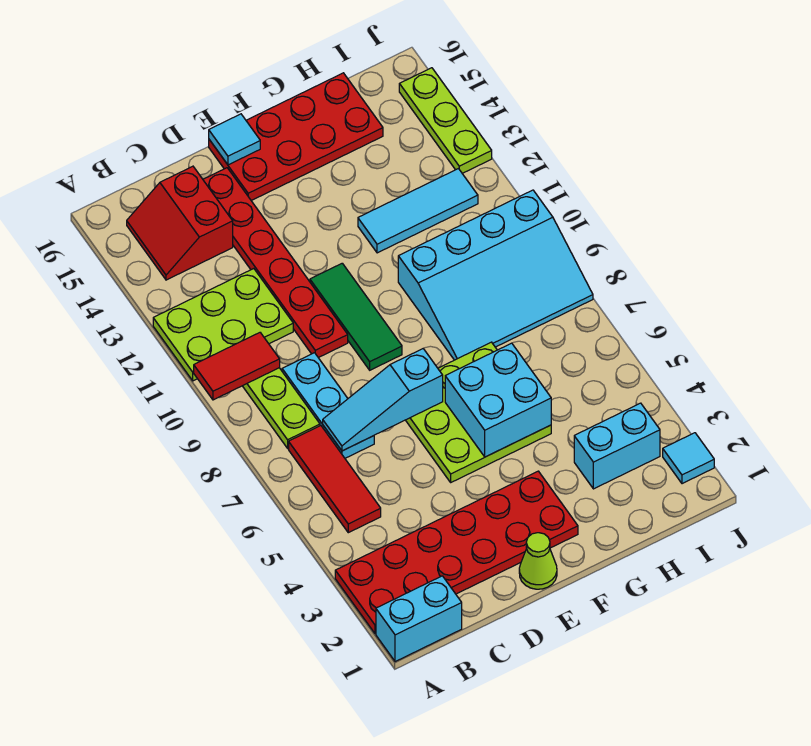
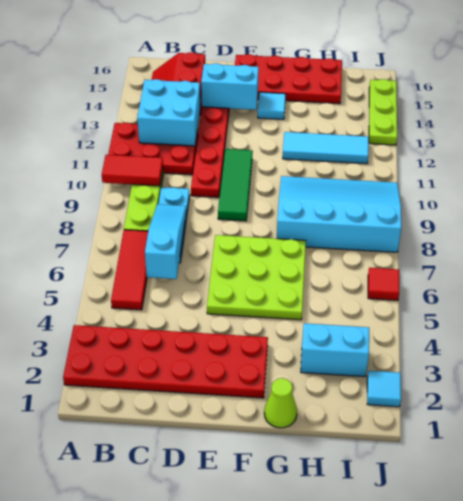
cyan brick A1:B1 level 1 -> cyan brick D14:E14 level 2
lime plate A11:C12 level 1 -> red plate A11:C12 level 1
cyan slope C7:E7 level 2 top E -> cyan slope C6:C8 level 2 top 6
lime cone E1 level 1 -> lime cone G1 level 1
cyan tile E16 level 2 -> cyan tile F14 level 1
cyan brick F5:G6 level 2 -> cyan brick B12:C13 level 2
cyan slope G8:J10 level 1 top 10 -> cyan slope G8:J10 level 1 top 8
none -> red tile J6 level 1

